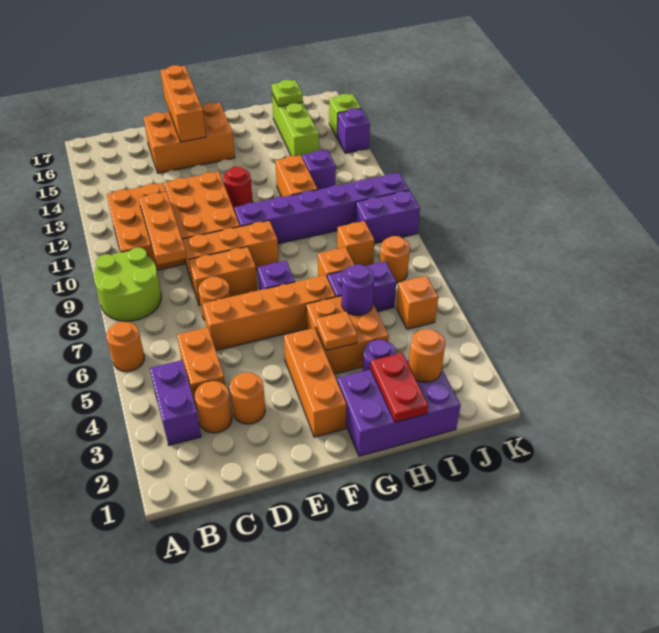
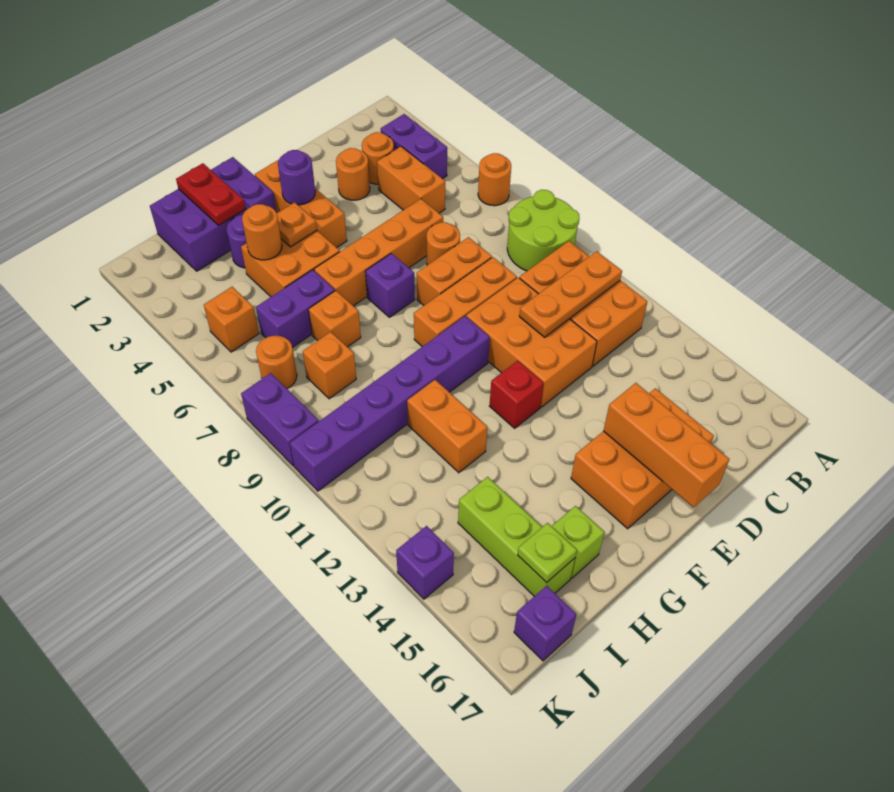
orange plate C9:C11 level 2 -> orange plate B11:D11 level 2
red round brick F12 level 1 -> red brick F12 level 1
purple round brick H5 level 2 -> purple round brick F3 level 2
orange round brick I2 level 2 -> orange round brick H4 level 2
purple brick I12 level 1 -> purple brick J17 level 1
purple brick J9:K9 level 1 -> purple brick K8:K9 level 1
lime brick K15 level 1 -> lime brick H16 level 1

